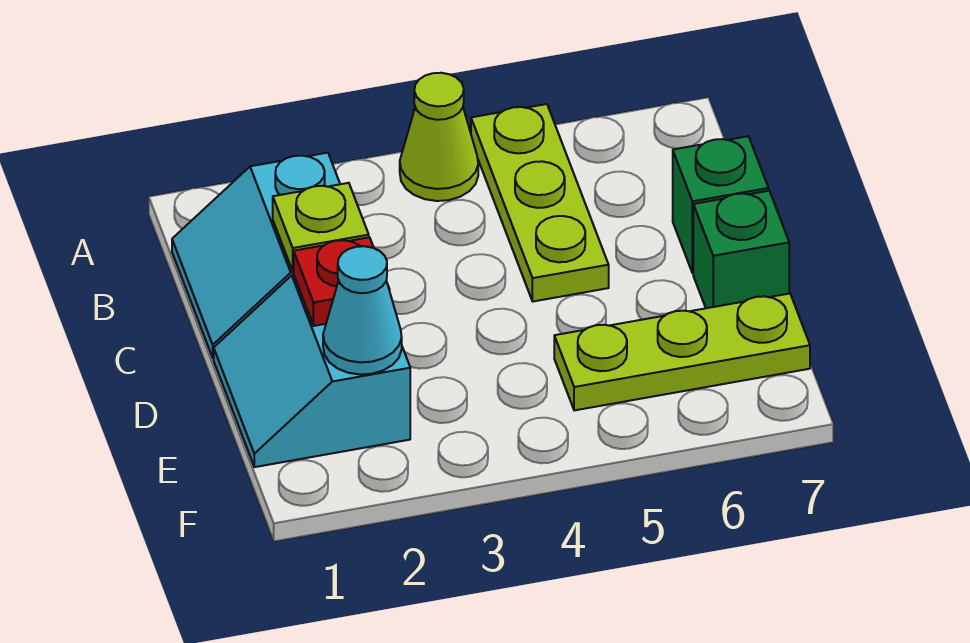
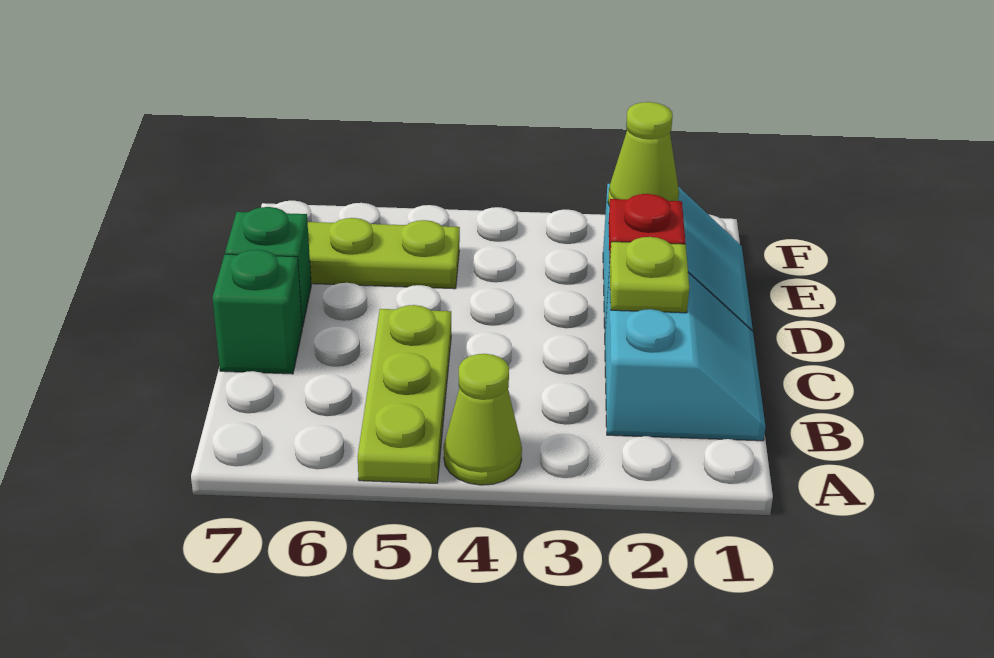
cyan cone E2 level 2 -> lime cone E2 level 2

